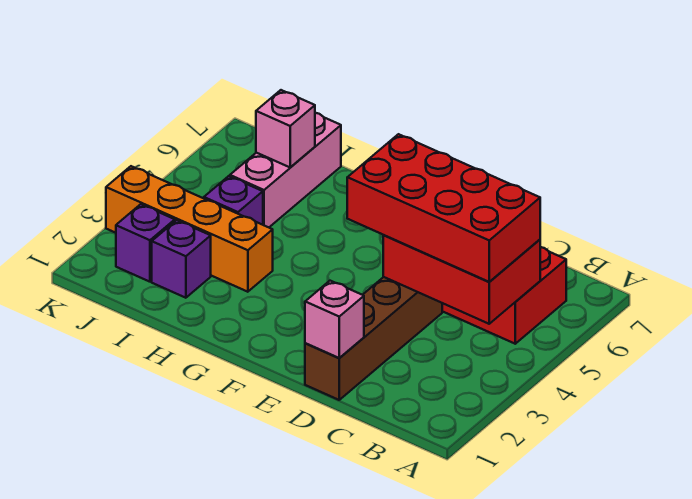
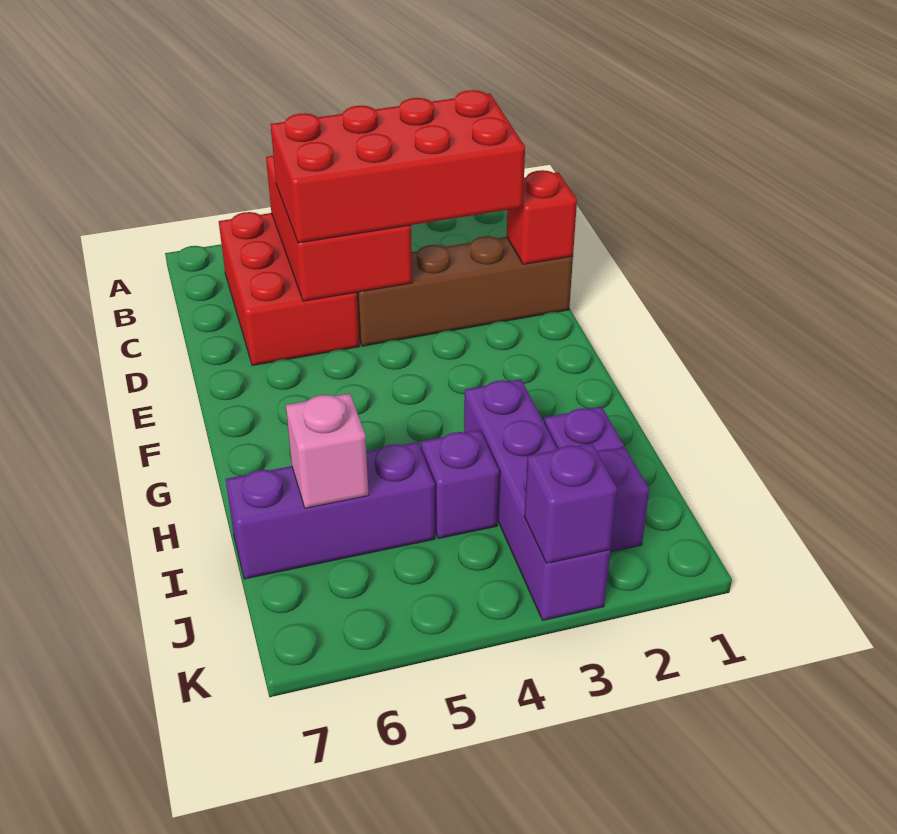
red brick B4:E5 level 3 -> red brick C2:D5 level 3
pink brick D1 level 2 -> red brick D1 level 2
orange brick H3:K3 level 1 -> purple brick H3:K3 level 1
pink brick I5:I7 level 1 -> purple brick I5:I7 level 1
none -> purple brick K3 level 2

